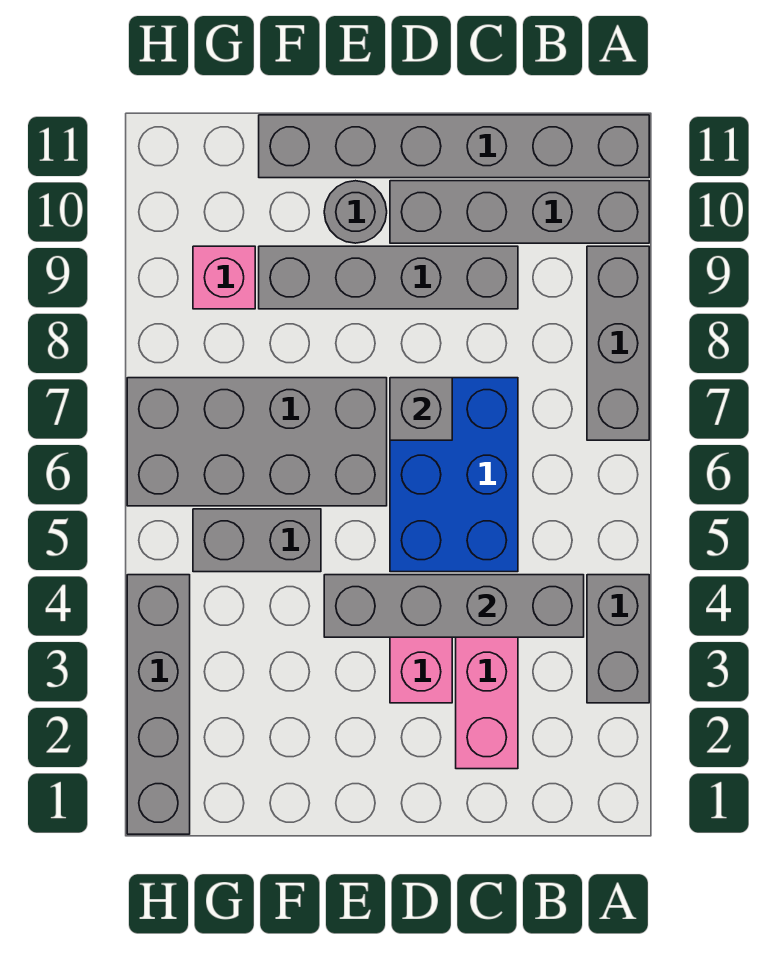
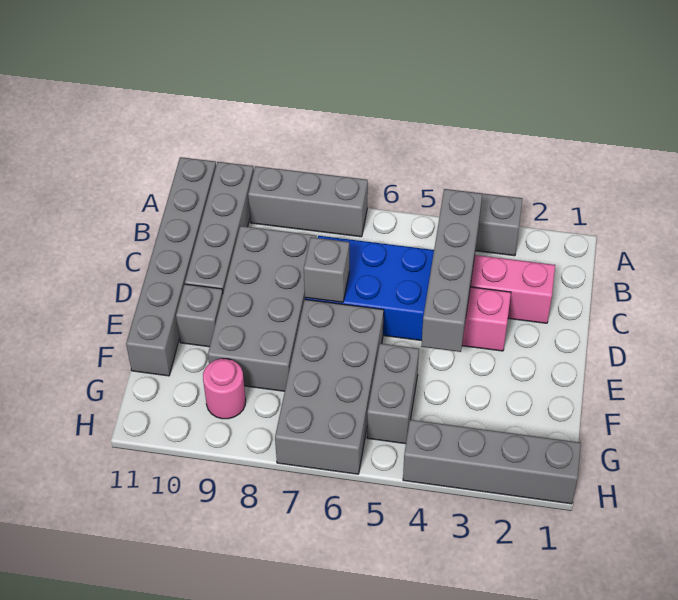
grey brick C9:F9 level 1 -> grey brick C8:F9 level 1
grey round brick E10 level 1 -> grey brick E10 level 1
pink brick G9 level 1 -> pink round brick G9 level 1

